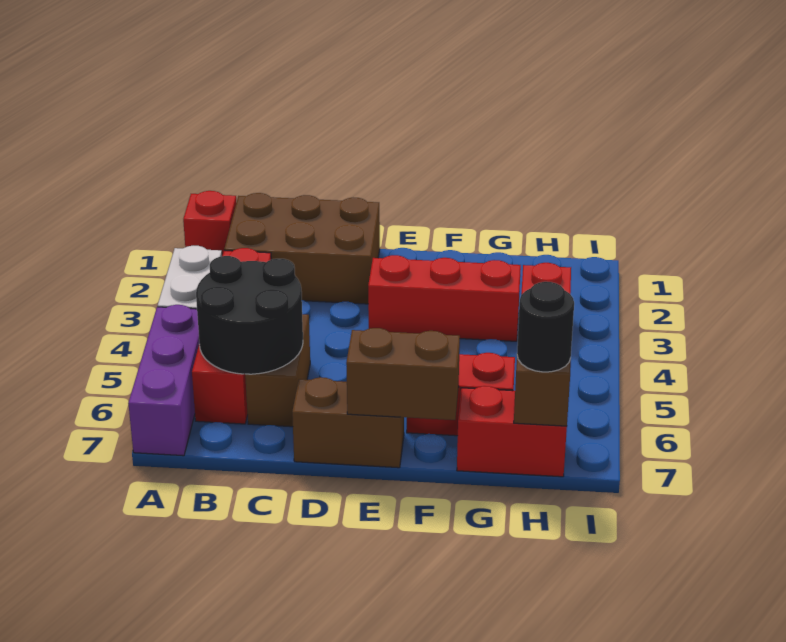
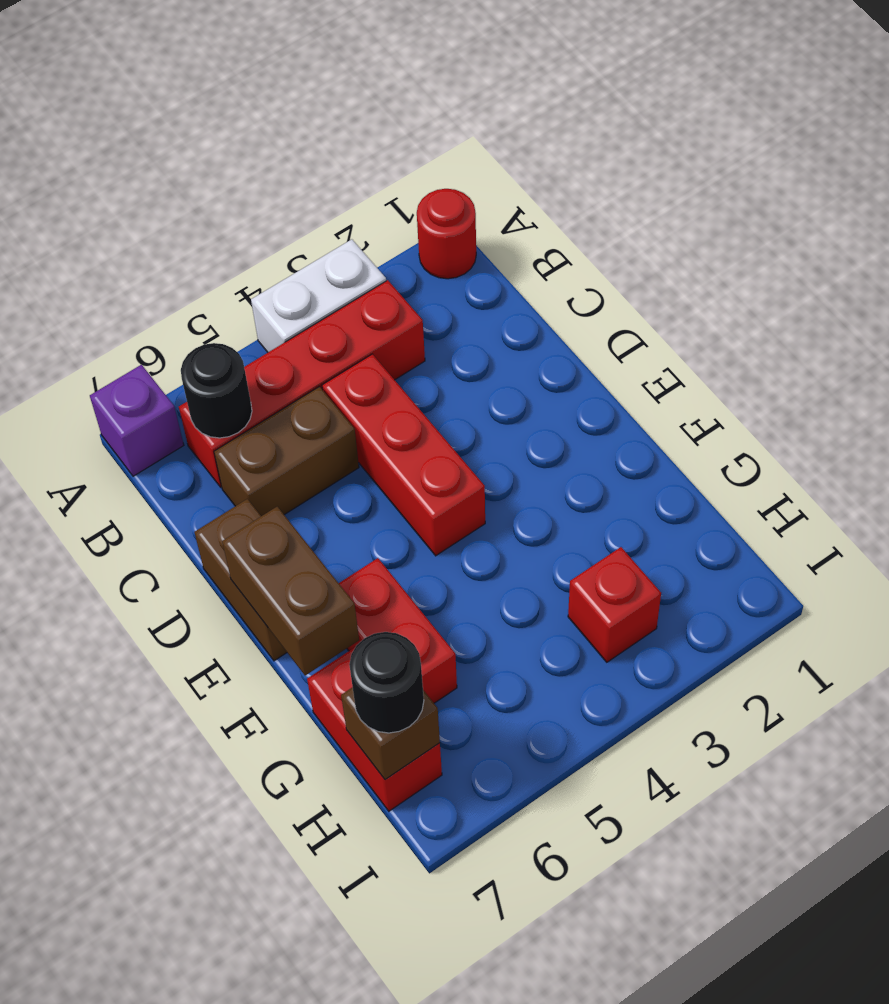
red brick A1 level 1 -> red round brick A1 level 1
purple brick A5:A7 level 1 -> purple brick A7 level 1
brown brick B1:D2 level 1 -> none
black round brick B5:C6 level 2 -> black round brick B6 level 2
red brick E3:G3 level 1 -> red brick C4:E4 level 1

